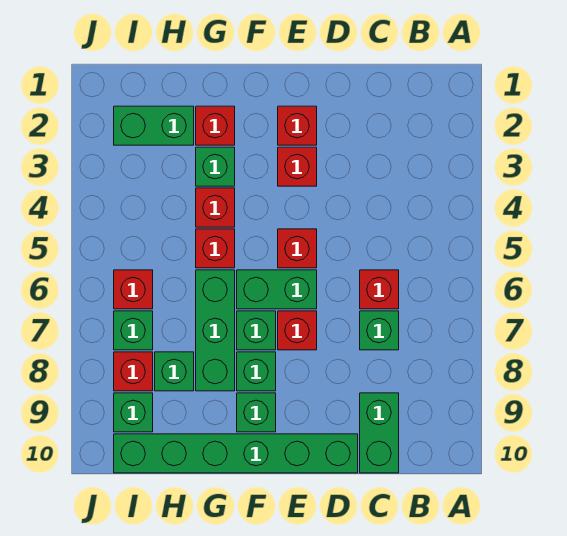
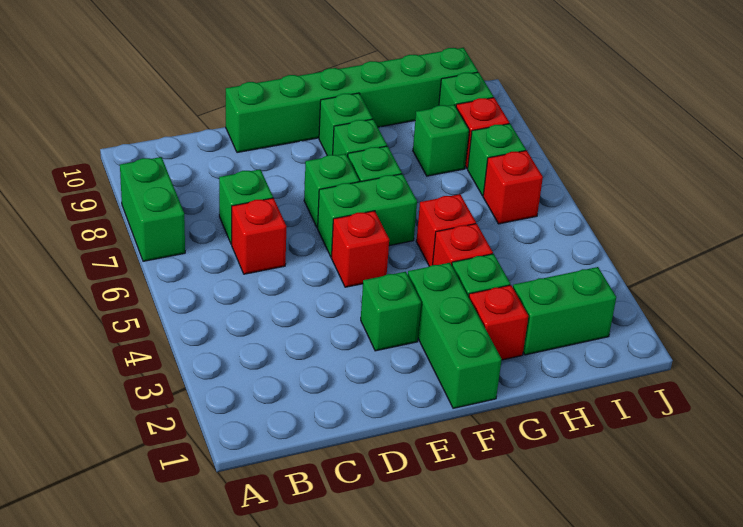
green brick C9:C10 level 1 -> green brick A7:A8 level 1
red brick E2 level 1 -> none
red brick E3 level 1 -> green brick E3 level 1
red brick E7 level 1 -> green brick E7 level 1
green brick G6:G8 level 1 -> green brick F1:F3 level 1

